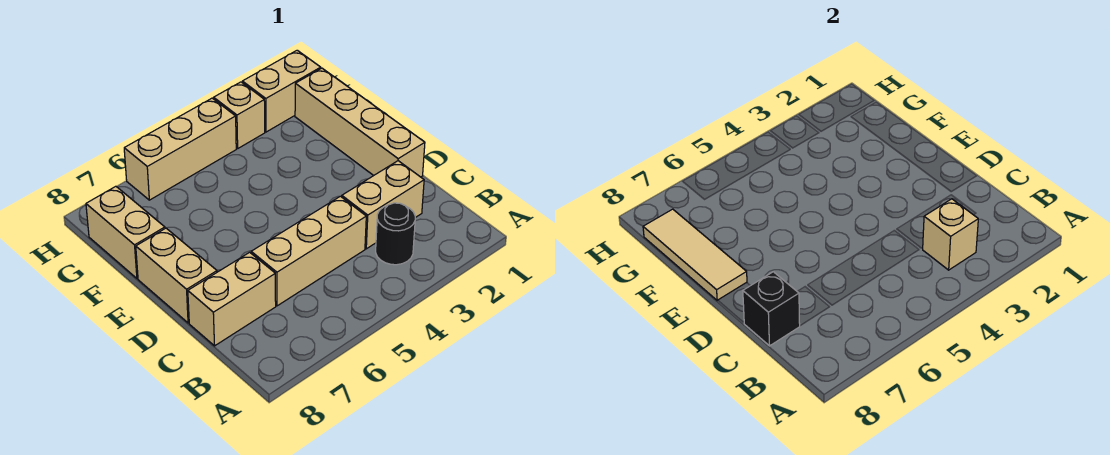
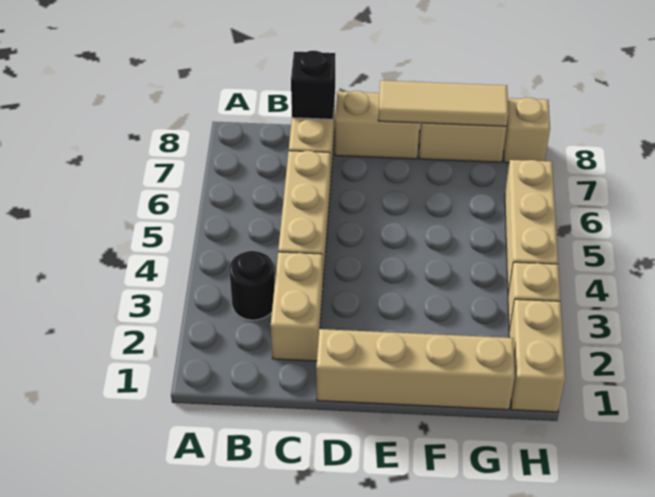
tan brick B3 level 2 -> tan brick H8 level 1

